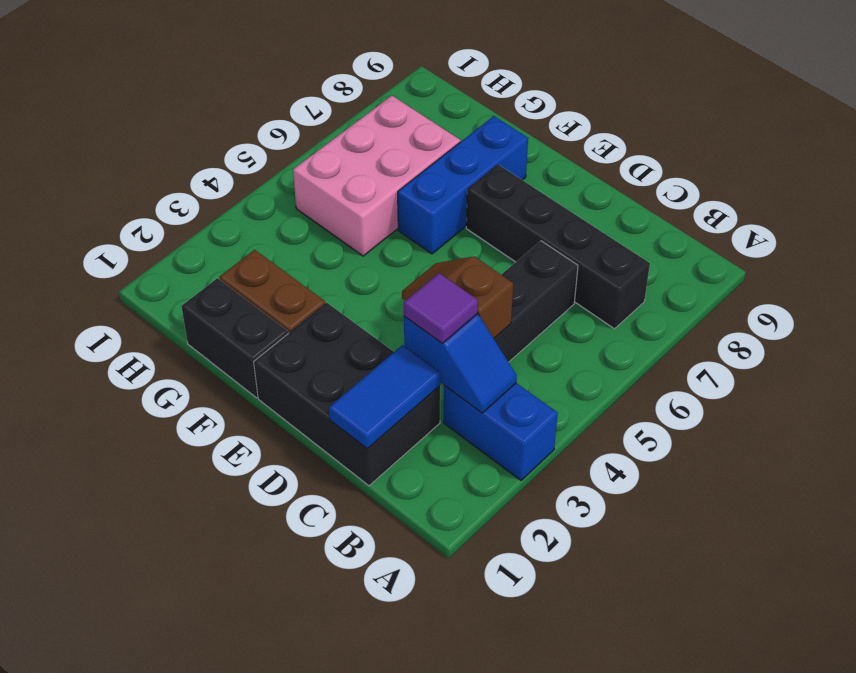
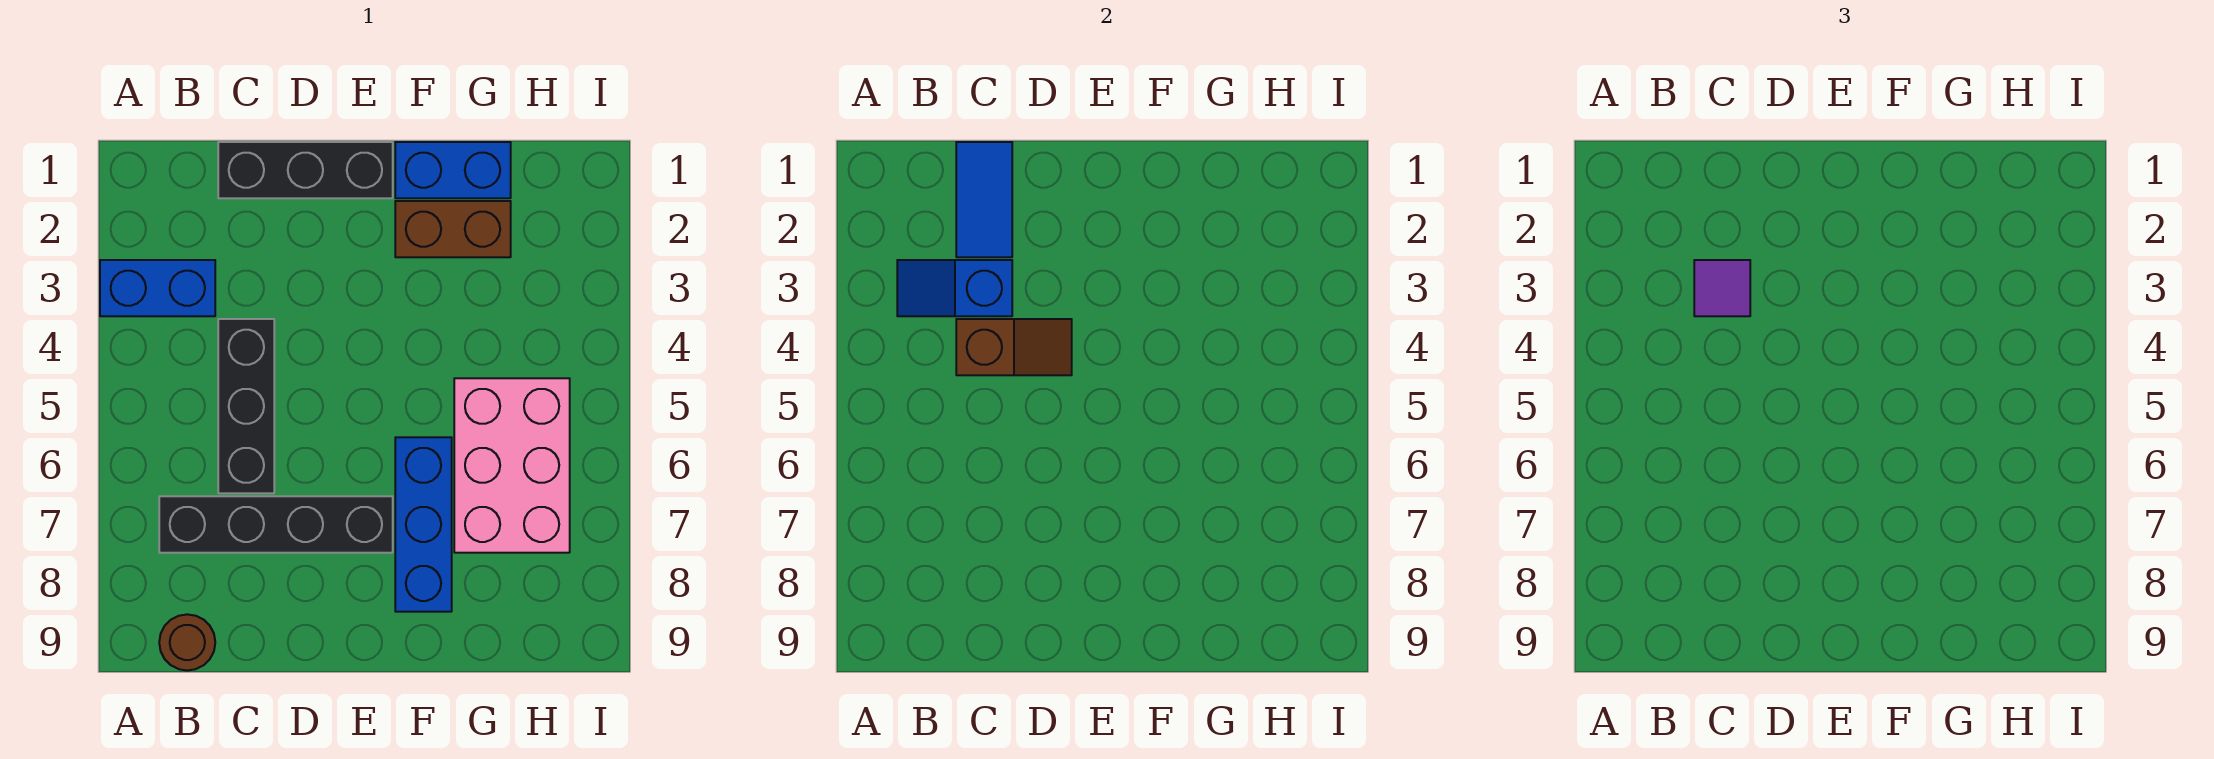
none -> brown round brick B9 level 1
black brick C1:E2 level 1 -> black brick C1:E1 level 1
black brick F1:G1 level 1 -> blue brick F1:G1 level 1

